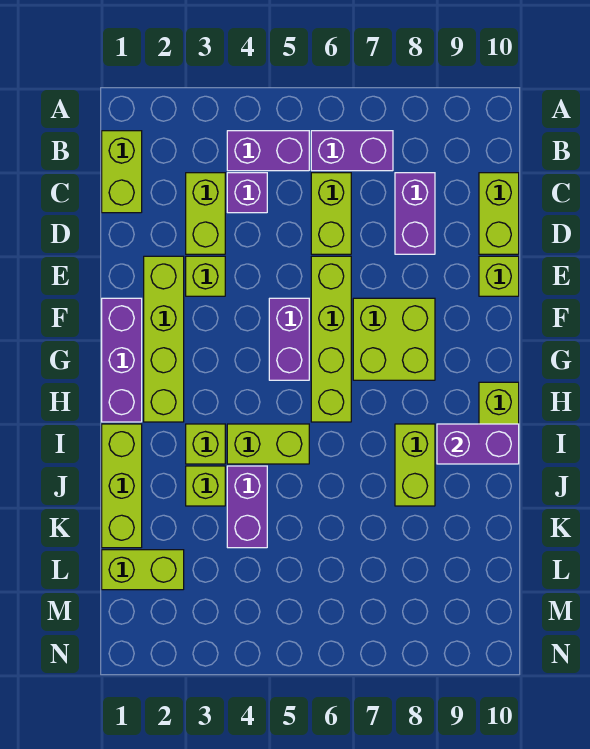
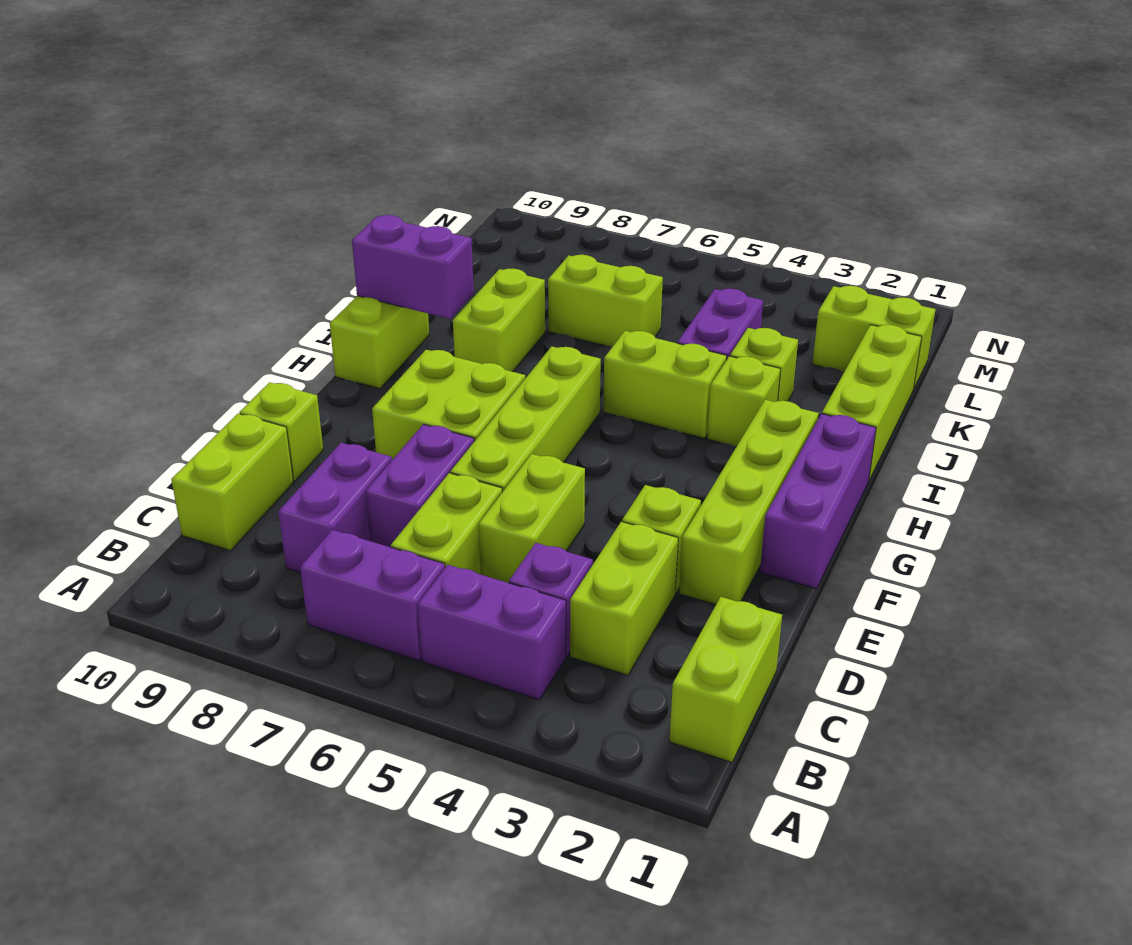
none -> lime brick D5:E5 level 1
purple brick F5:G5 level 1 -> purple brick D7:E7 level 1
none -> lime brick K6:K7 level 1

